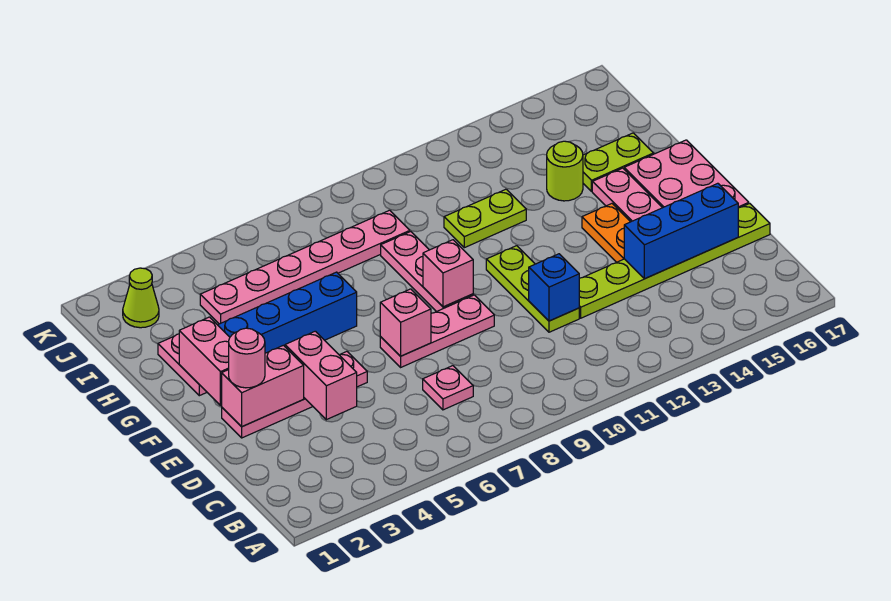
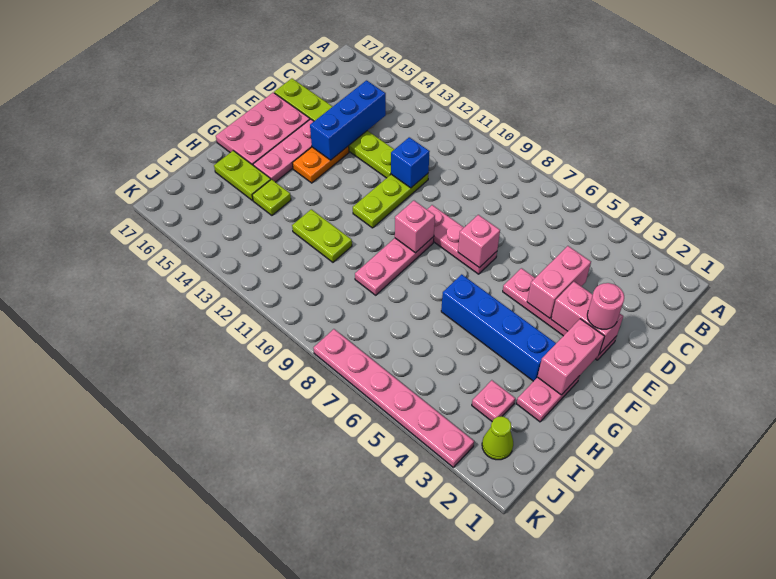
pink plate C7 level 1 -> pink plate I3 level 1
blue brick D14:D16 level 2 -> blue brick C14:E14 level 2
lime round brick H14 level 1 -> lime plate H14 level 1
pink plate I4:I9 level 1 -> pink plate K3:K8 level 1

